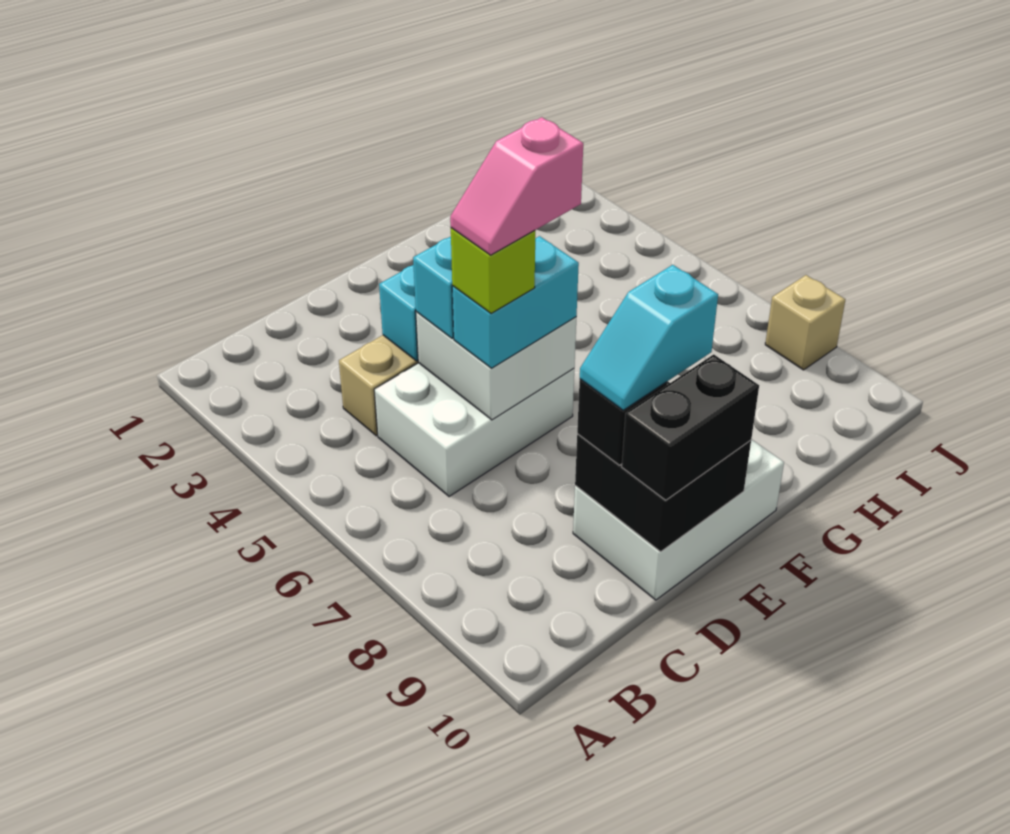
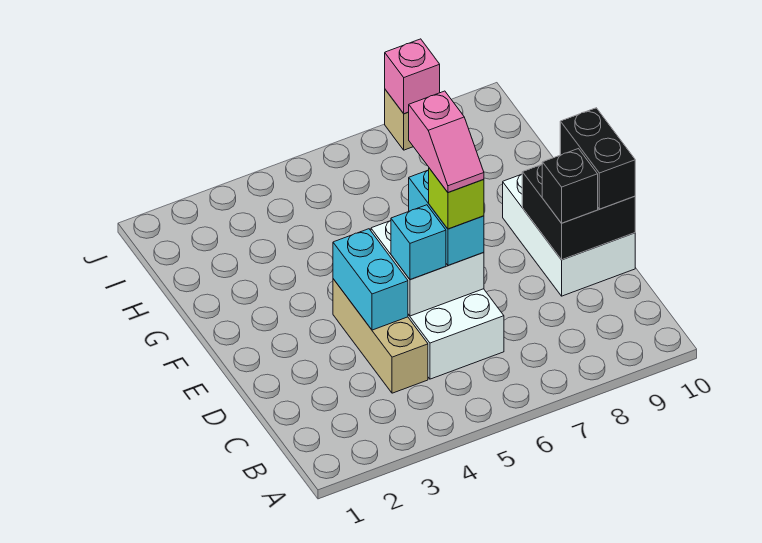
cyan slope D9:E9 level 4 top E -> none
none -> pink brick J8 level 2

